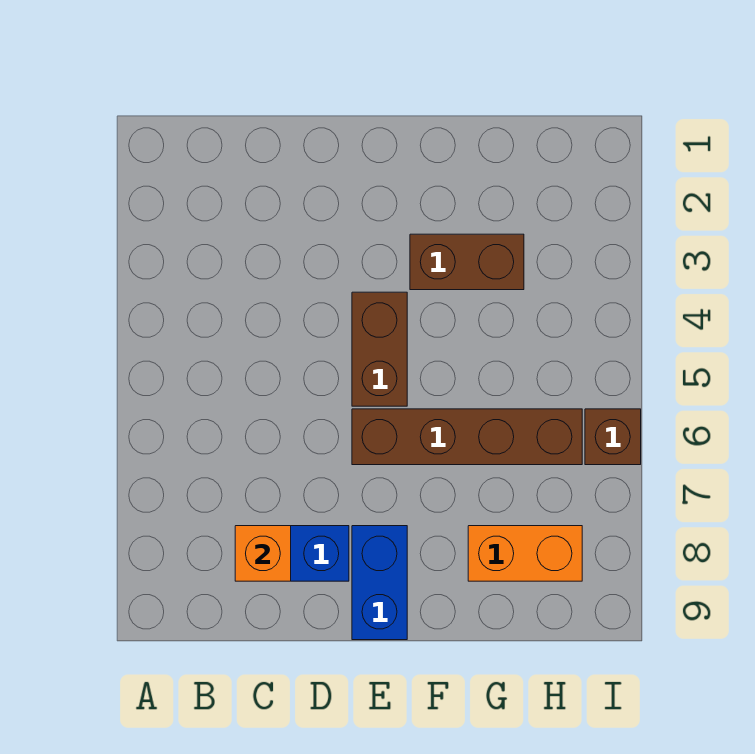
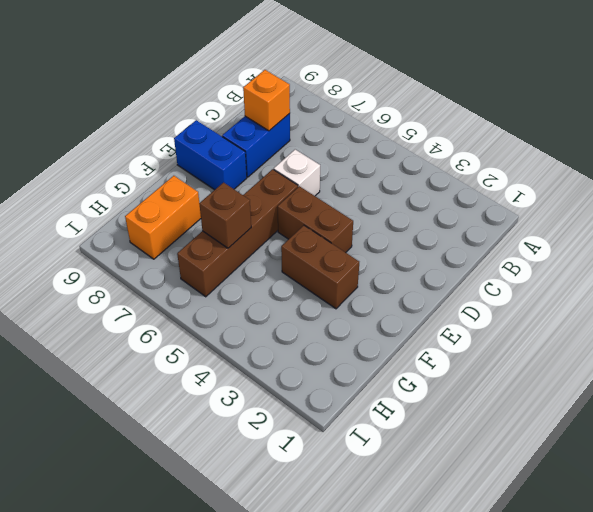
none -> white brick D6 level 1
brown brick F3:G3 level 1 -> brown brick F3:F4 level 1
brown brick I6 level 1 -> brown brick G6 level 2

